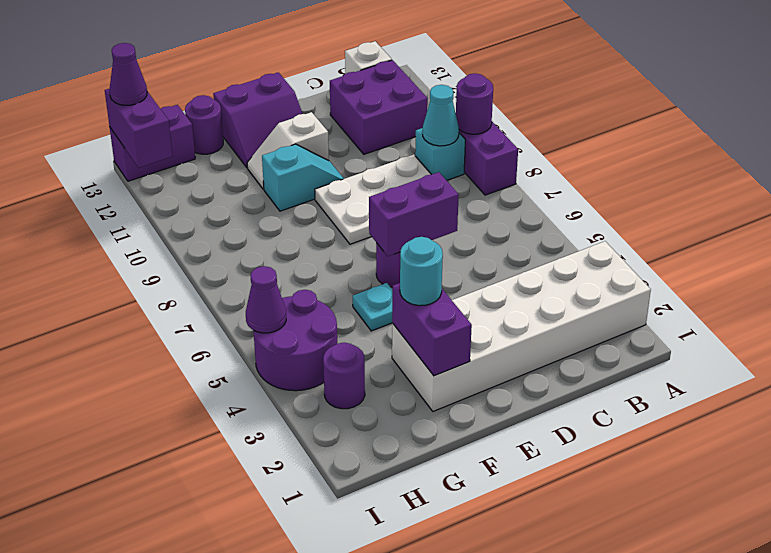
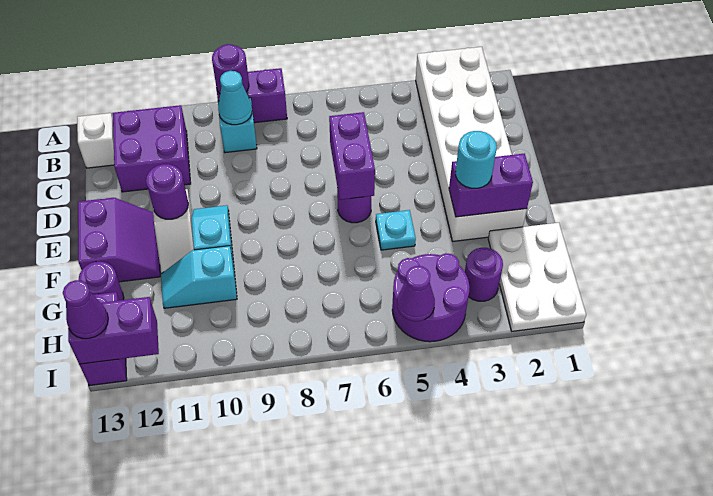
white plate C8:E9 level 1 -> white plate G1:I2 level 1
none -> purple round brick E11 level 2
none -> cyan slope G10:G11 level 1 top 10

